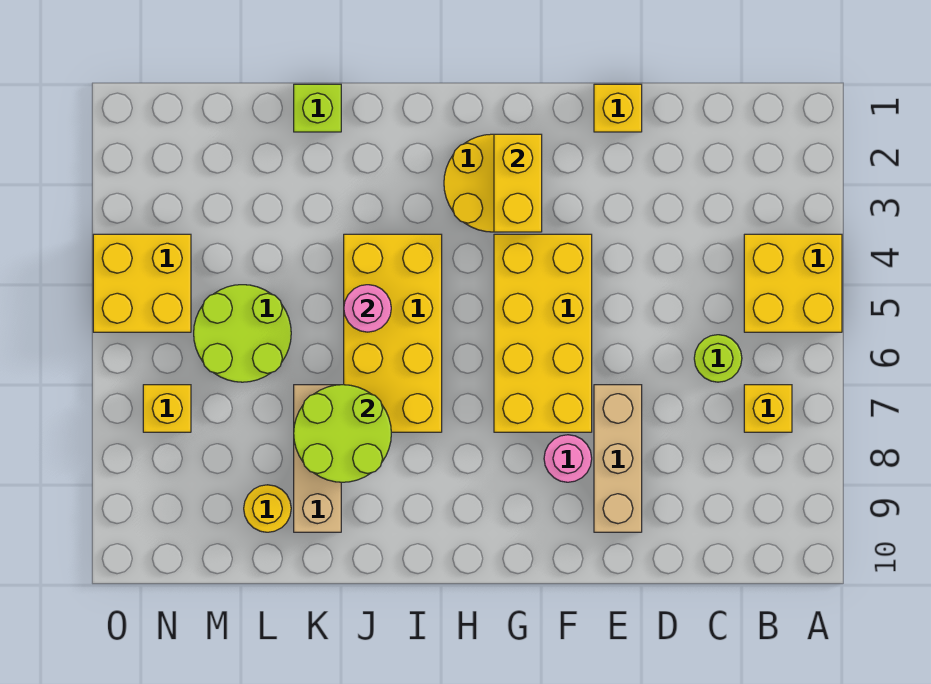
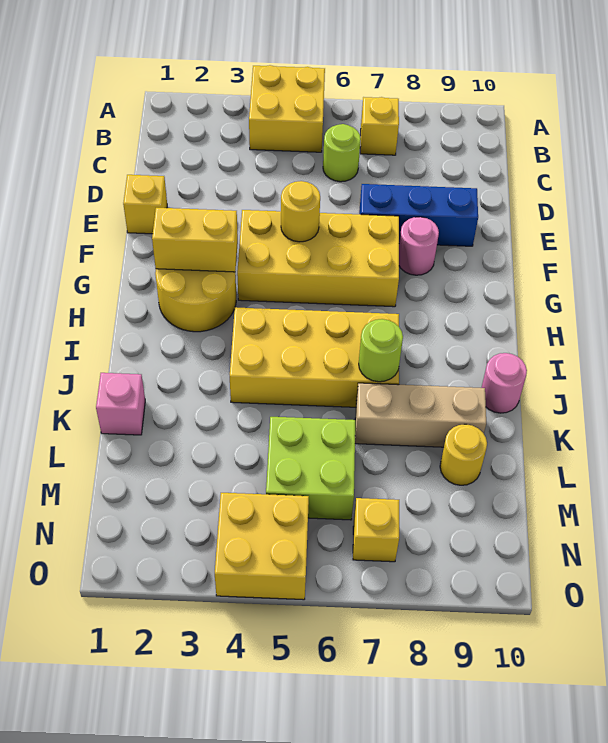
tan brick E7:E9 level 1 -> blue brick E7:E9 level 1
none -> yellow round brick F5 level 2
pink round brick J5 level 2 -> pink round brick J10 level 1
lime round brick J7:K8 level 2 -> lime round brick J7 level 2
lime brick K1 level 1 -> pink brick K1 level 1
lime round brick L5:M6 level 1 -> lime brick L5:M6 level 1

